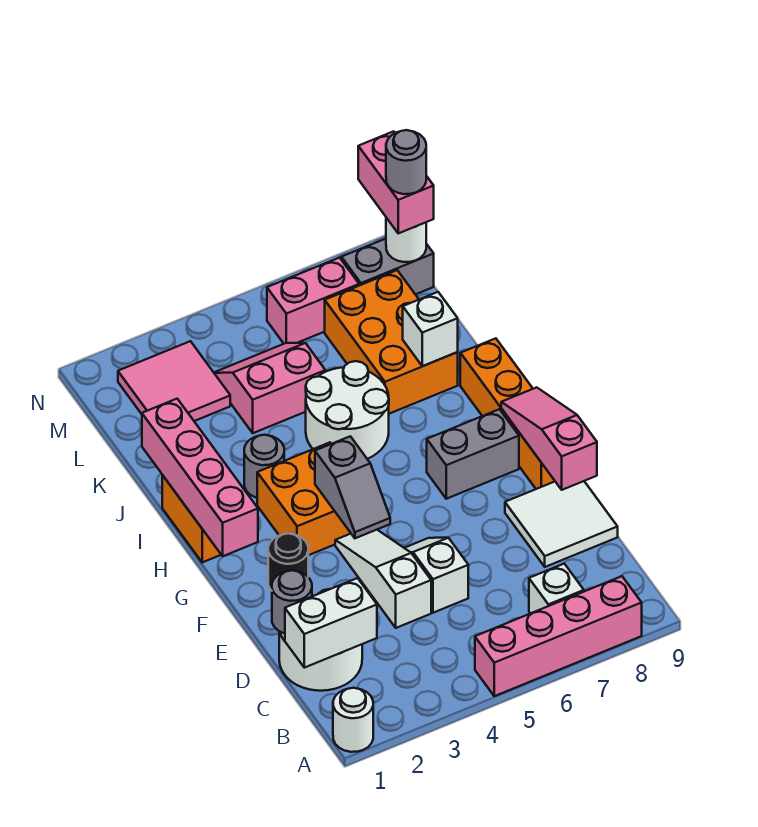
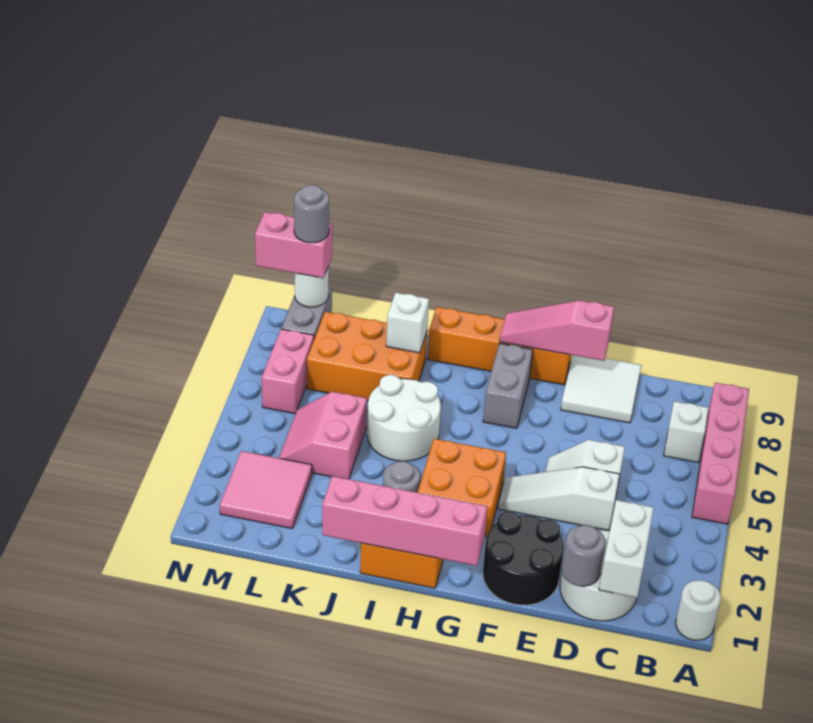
black round brick F2 level 1 -> black round brick E1:F2 level 1
grey slope F4:G4 level 2 top G -> none

